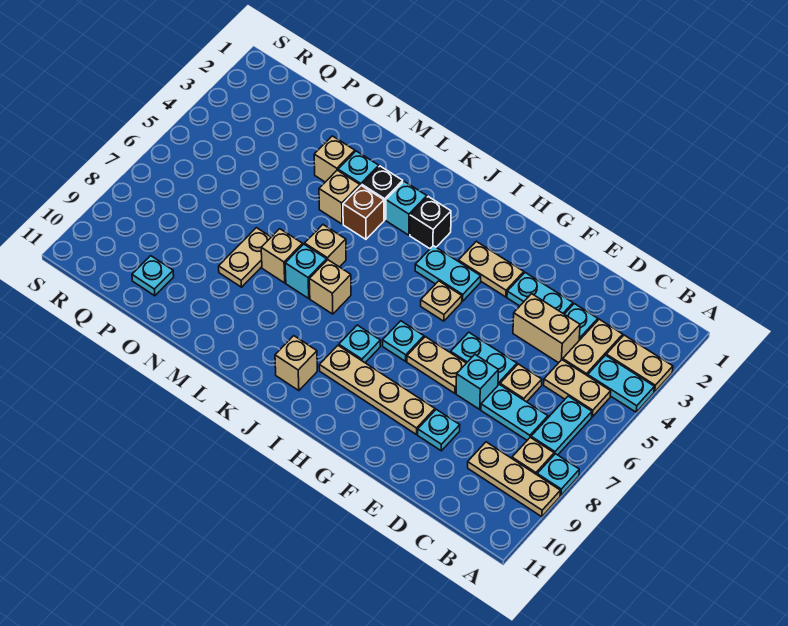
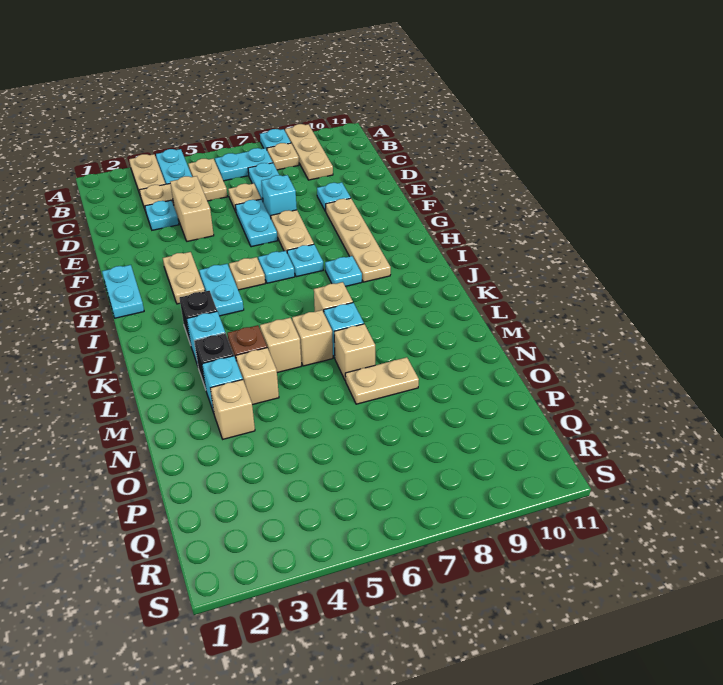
cyan plate E3:F3 level 1 -> cyan plate G1:H1 level 1
tan brick J10 level 1 -> tan brick L5 level 1
cyan plate P10 level 1 -> cyan plate H6 level 1

